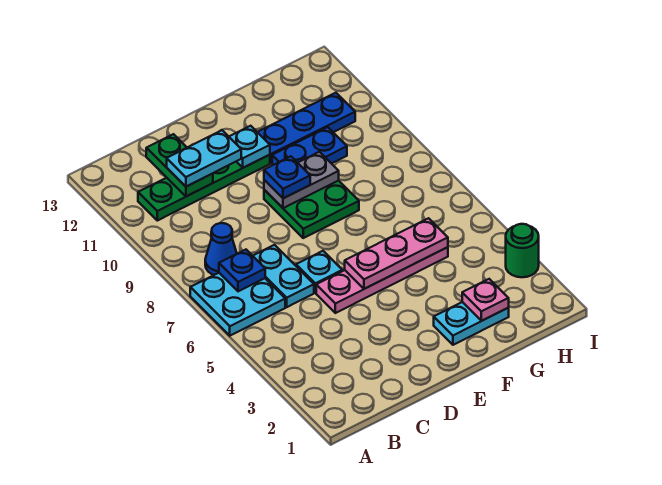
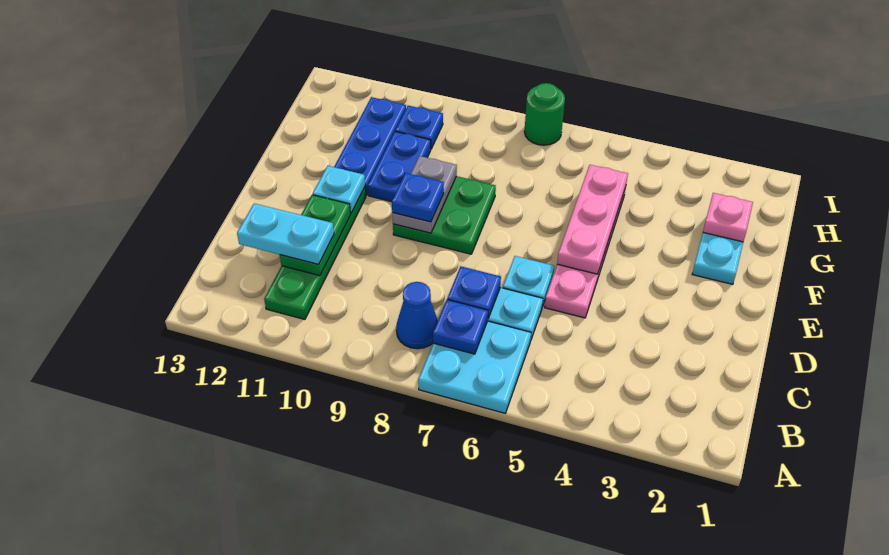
none -> blue plate C7 level 2
green plate C11:C12 level 2 -> green plate C11:D11 level 2
cyan plate C11:D11 level 3 -> cyan plate C11:C12 level 3
none -> blue plate H10 level 1
green round brick I3 level 1 -> green round brick I7 level 1

